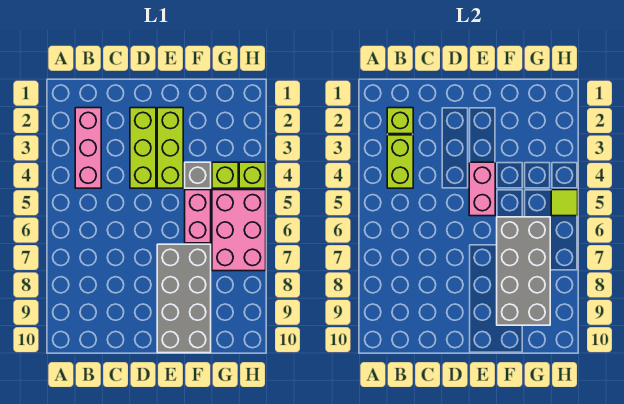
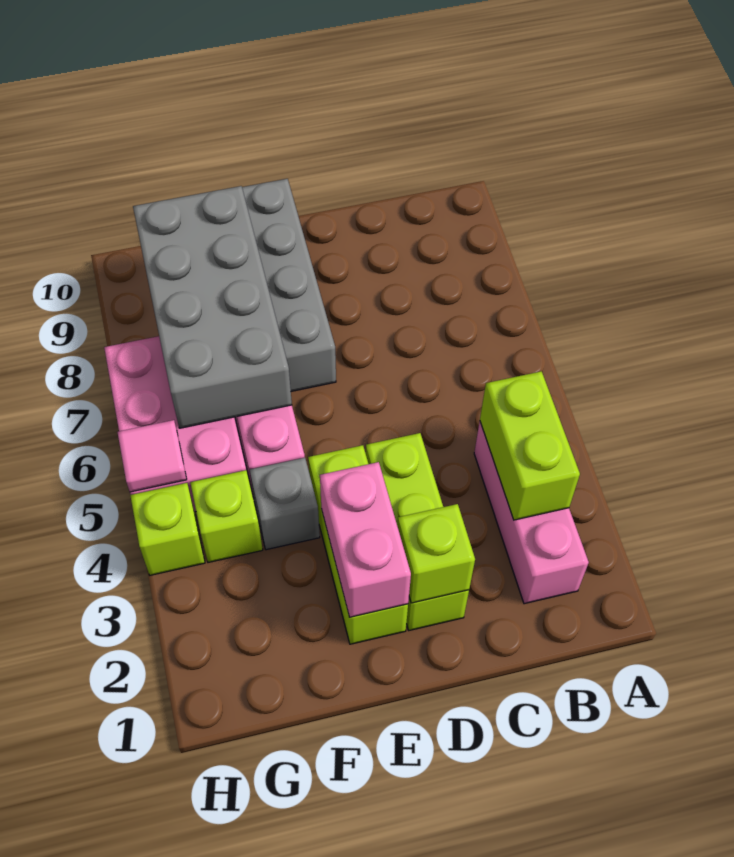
lime brick B2 level 2 -> lime brick D2 level 2
pink brick E4:E5 level 2 -> pink brick E2:E3 level 2
lime tile H5 level 2 -> pink tile H5 level 2

